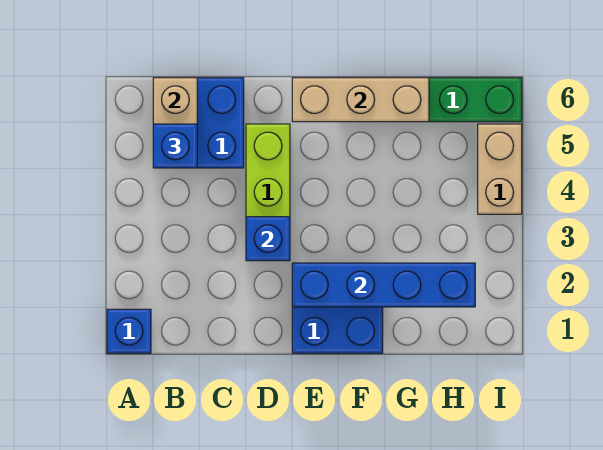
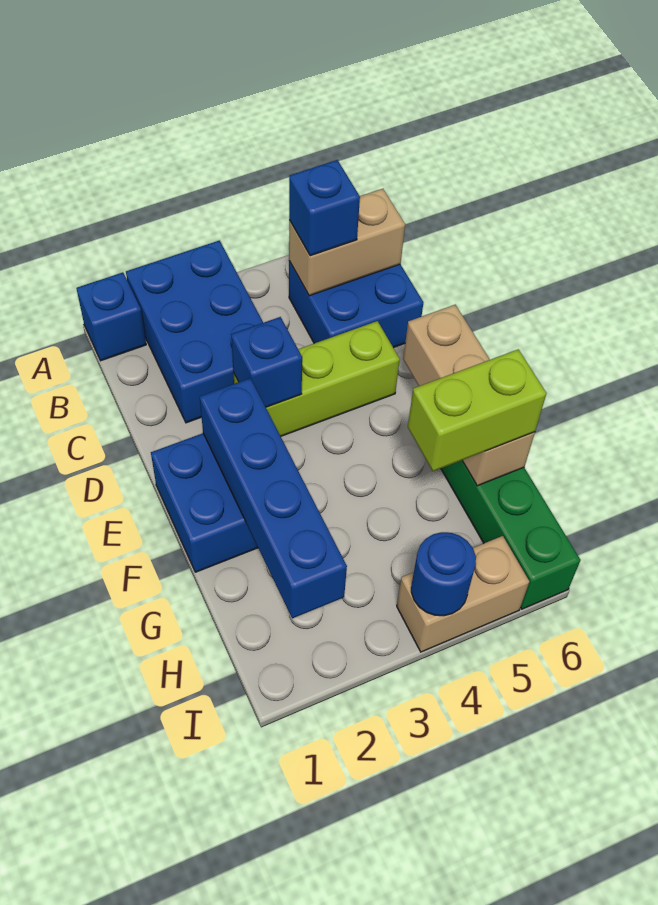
none -> blue brick A2:C3 level 1
none -> lime brick G5:G6 level 3
none -> blue round brick I4 level 2

